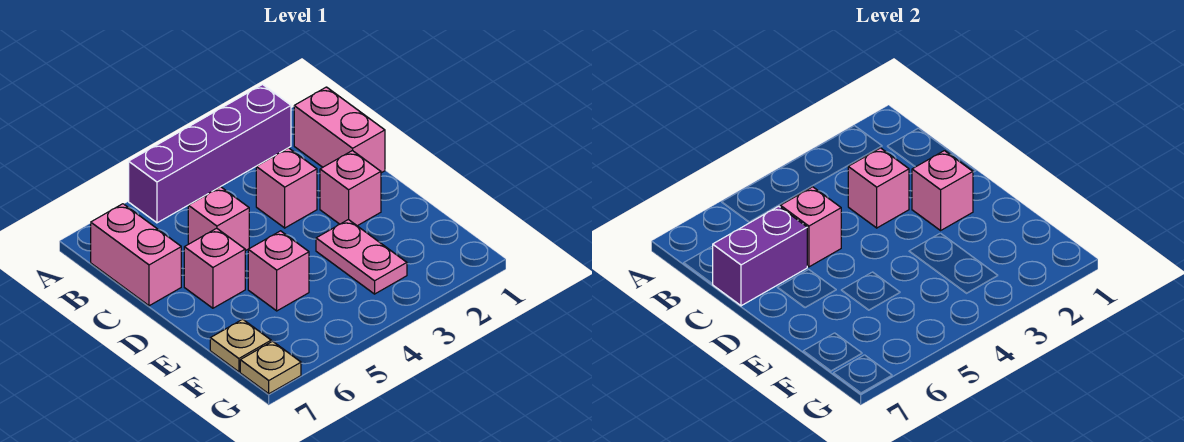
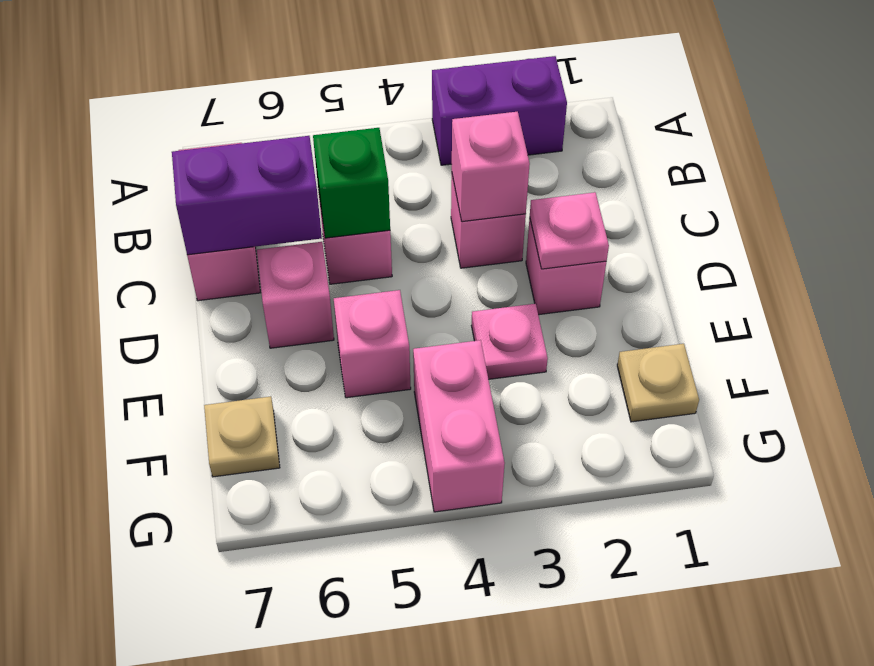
purple brick A2:A5 level 1 -> purple brick A2:A3 level 1
pink brick B1:C1 level 1 -> pink brick F4:G4 level 1
pink brick C5 level 2 -> green brick C5 level 2
pink brick D2 level 2 -> pink plate D2 level 2
pink plate E3:F3 level 1 -> pink plate E3 level 1
tan plate G7 level 1 -> tan plate F1 level 1

